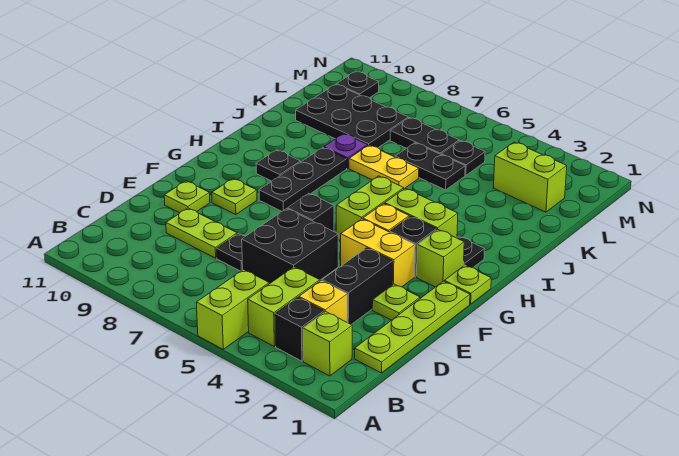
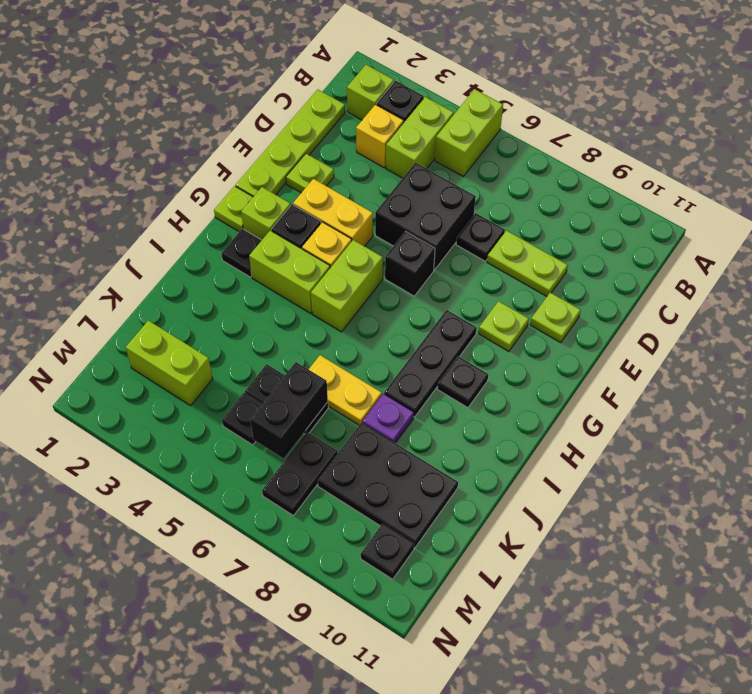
black brick D3:E3 level 1 -> black brick K6:L6 level 2
black plate L6:L7 level 1 -> black plate L7:M7 level 1

